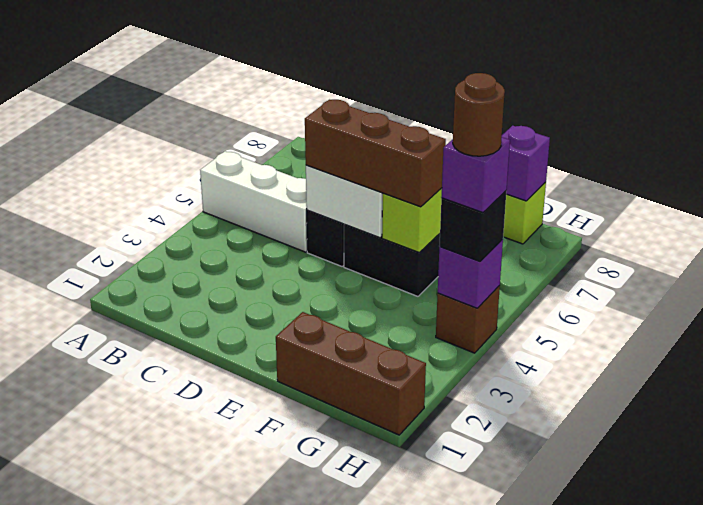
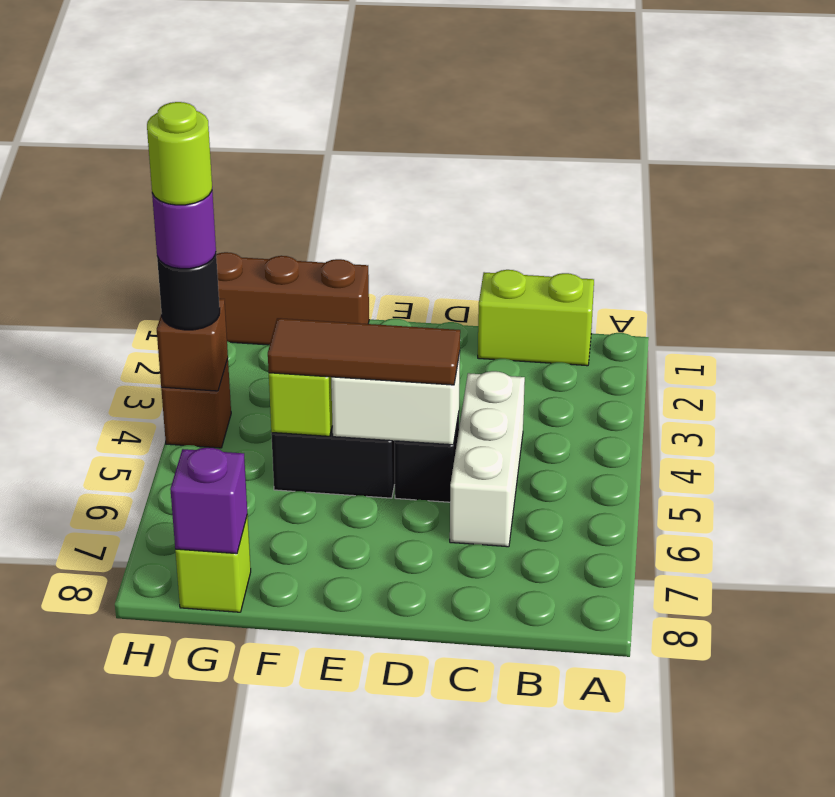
white brick A5:C5 level 1 -> white brick C4:C6 level 1
none -> lime brick B1:C1 level 1
brown brick D5:F5 level 3 -> brown tile D5:F5 level 3
purple brick H4 level 2 -> brown brick H4 level 2
black brick H4 level 3 -> black round brick H4 level 3
purple brick H4 level 4 -> purple round brick H4 level 4
brown round brick H4 level 5 -> lime round brick H4 level 5

